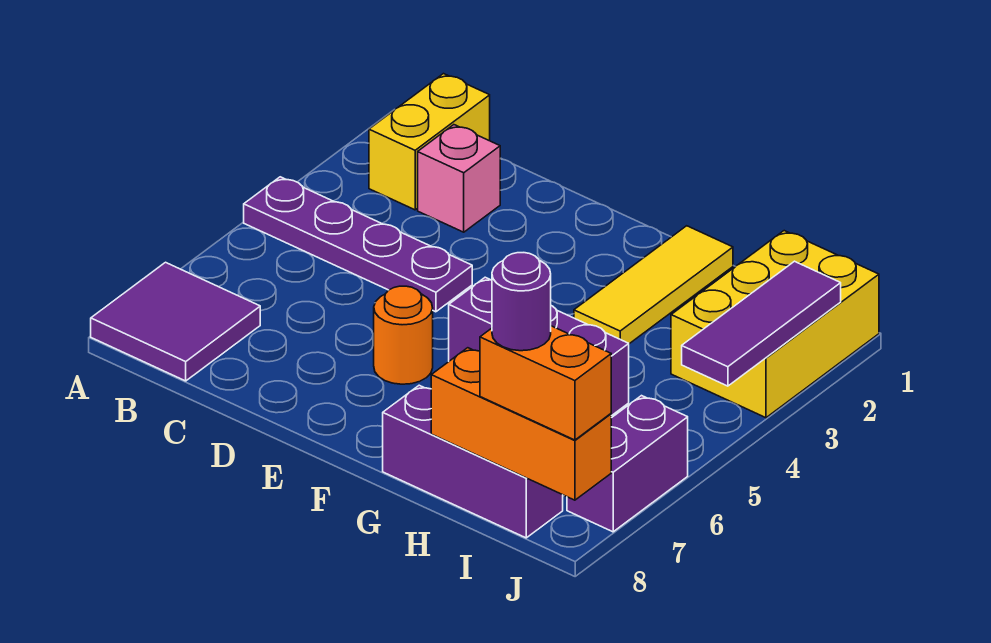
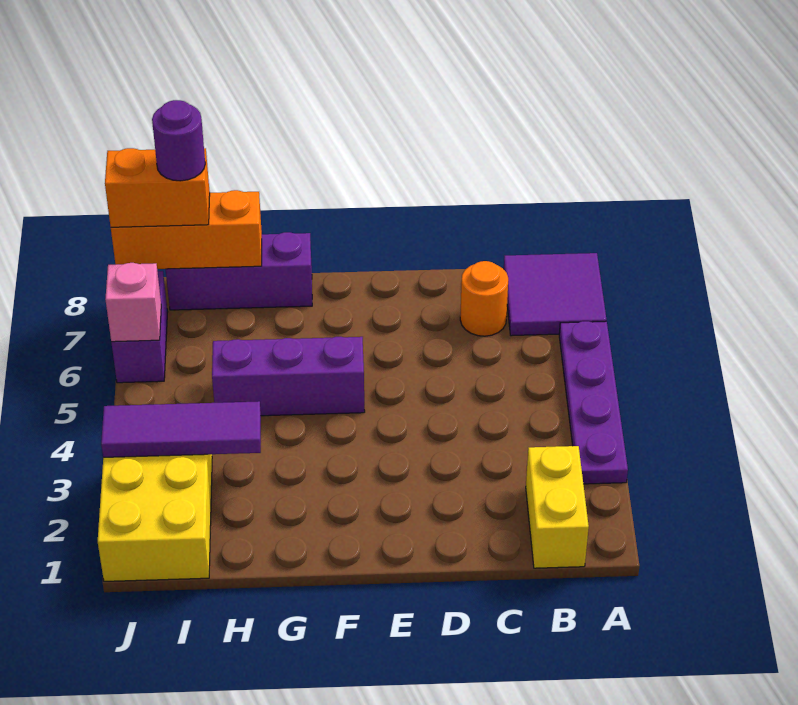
purple plate A4:D4 level 1 -> purple plate A3:A6 level 1
pink brick C2 level 1 -> pink brick J6 level 2
orange round brick E6 level 1 -> orange round brick C7 level 1
yellow tile G1:G3 level 1 -> none
purple tile J2:J4 level 2 -> purple tile H3:J3 level 2

